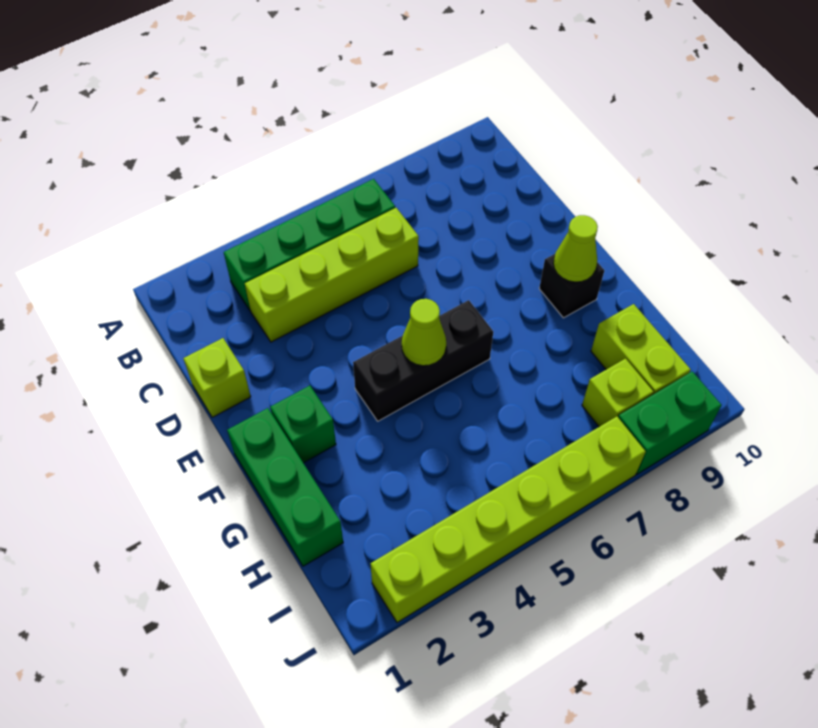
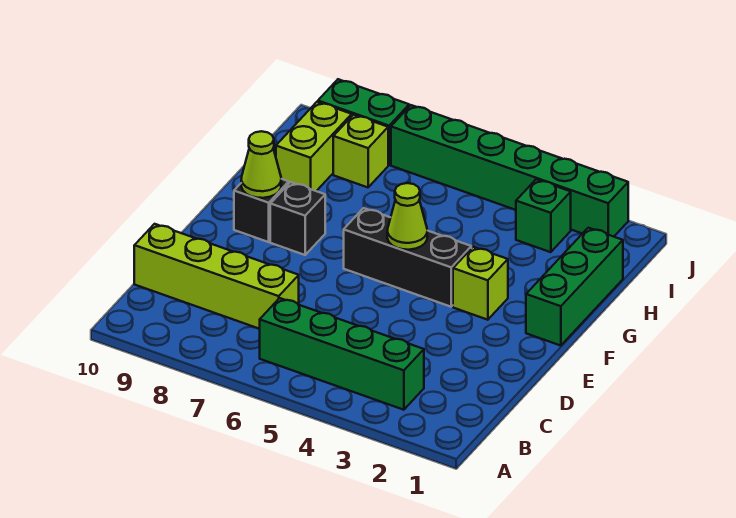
lime brick C3:C6 level 1 -> lime brick C7:C10 level 1
lime brick D1 level 1 -> lime brick F3 level 1
green brick F2 level 1 -> green brick I3 level 1
none -> black brick F8 level 1
lime brick J2:J7 level 1 -> green brick J2:J7 level 1

